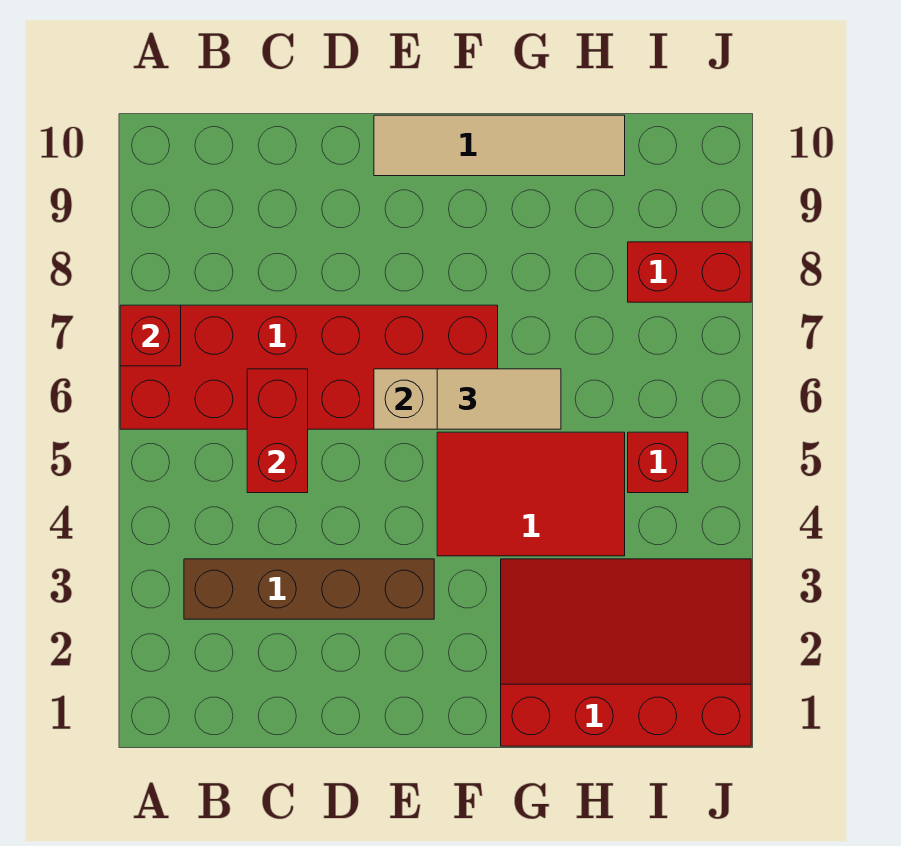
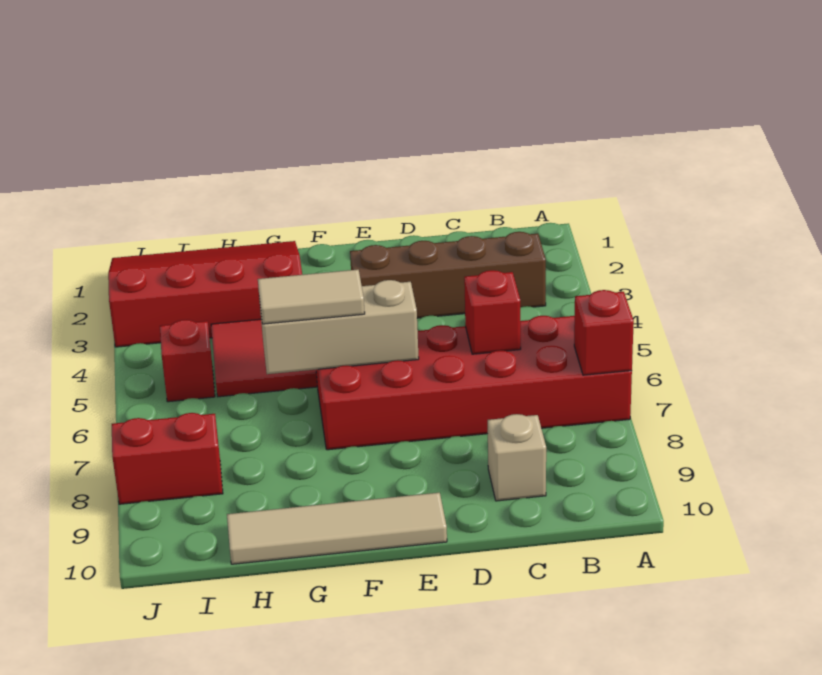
red brick C5:C6 level 2 -> red brick C6 level 2
none -> tan brick C9 level 1
red slope G1:J3 level 1 top 1 -> red slope G1:J3 level 1 top 3

